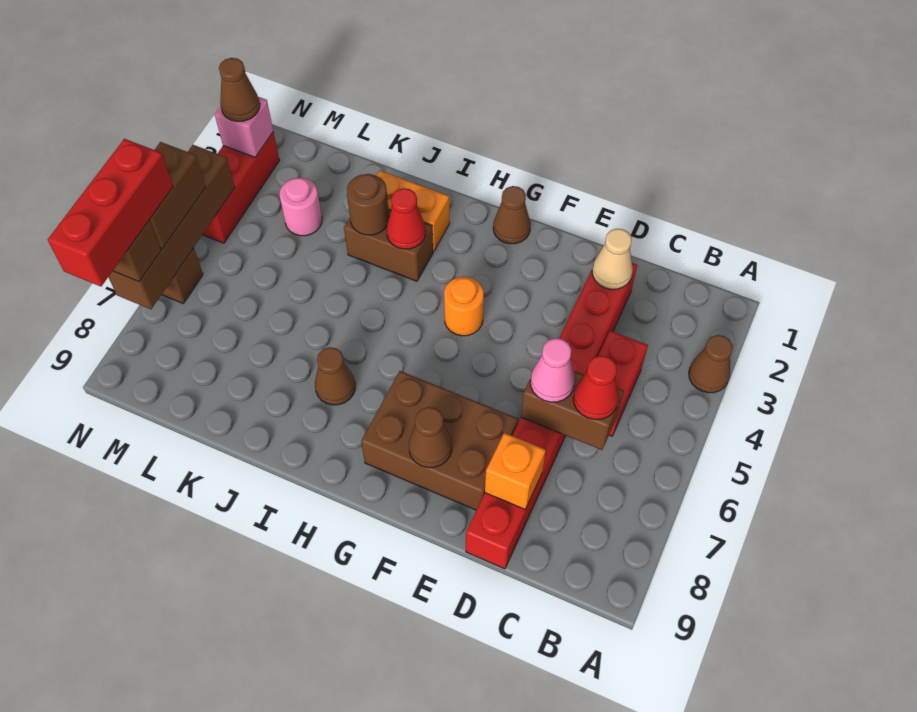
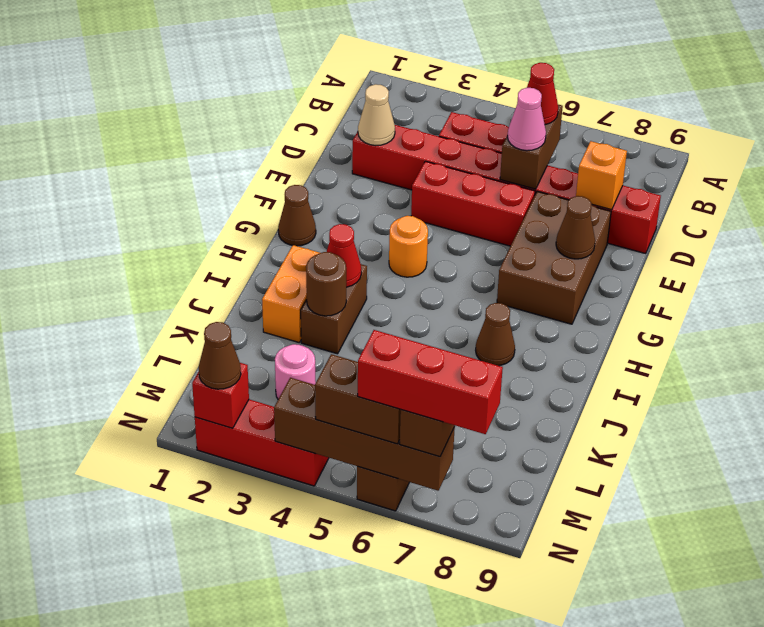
brown cone A3 level 1 -> none
none -> red brick E4:E6 level 1
pink brick N2 level 2 -> red brick N2 level 2

